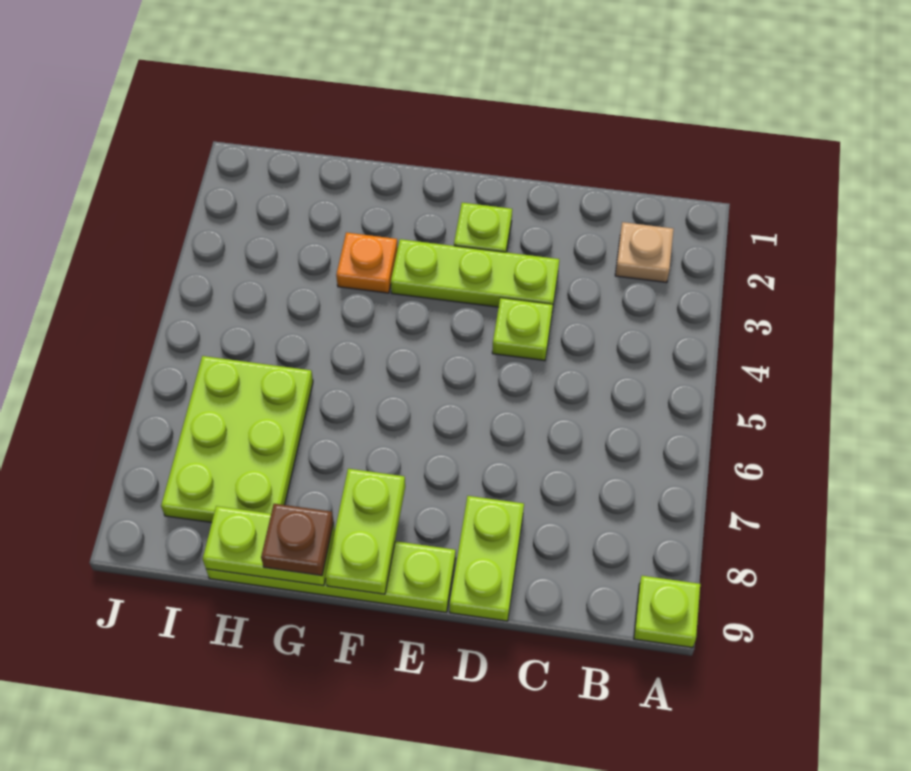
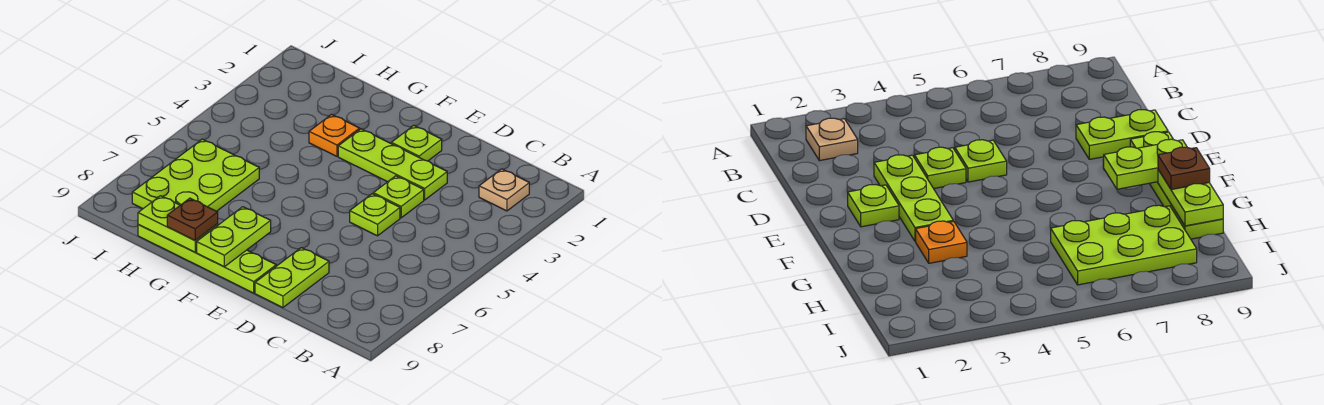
lime plate A9 level 1 -> lime plate D5 level 1

